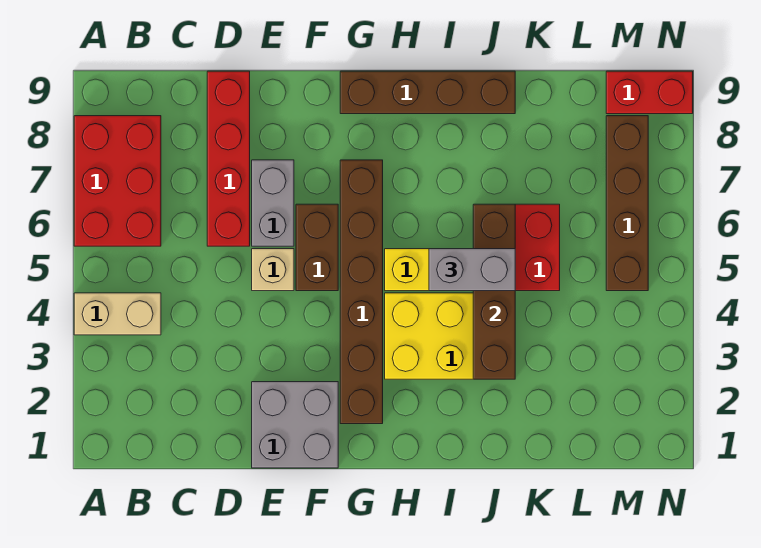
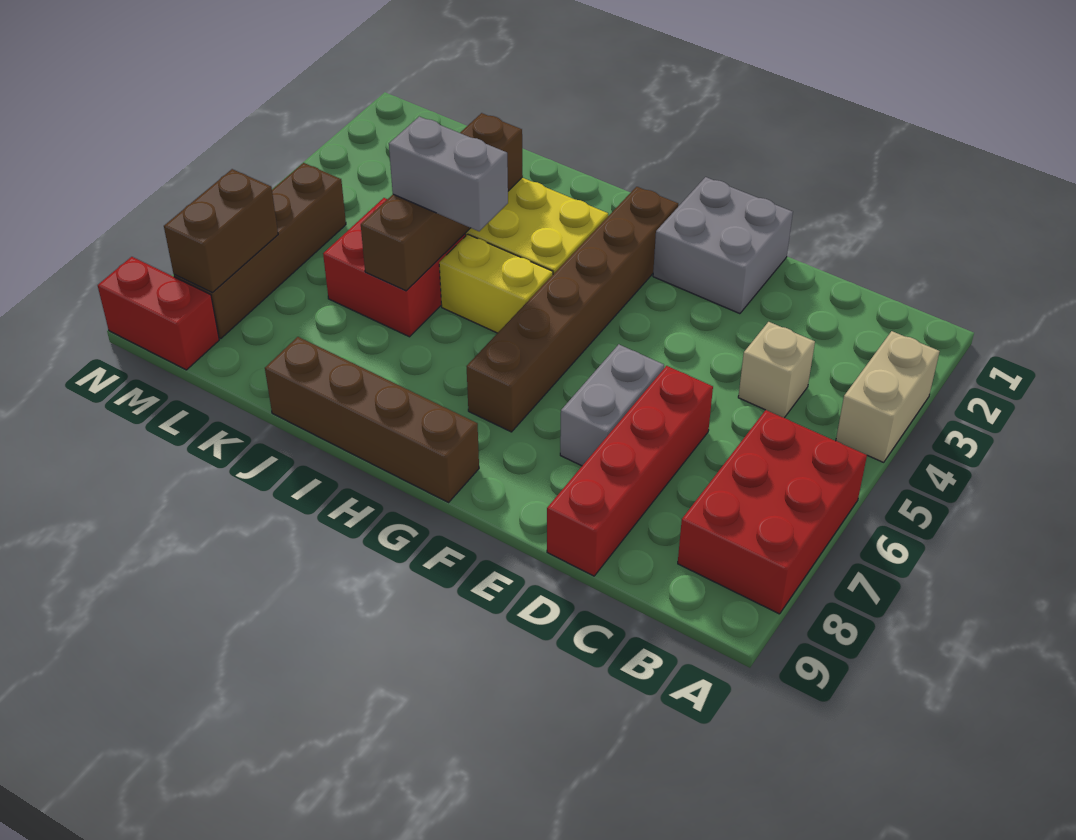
tan brick A4:B4 level 1 -> tan brick A3:A4 level 1
tan brick E5 level 1 -> tan brick C4 level 1
brown brick F5:F6 level 1 -> brown brick M7:M8 level 2

